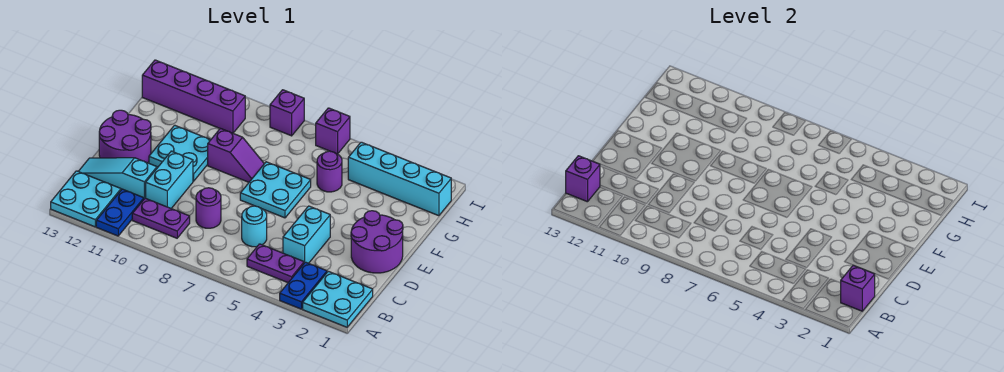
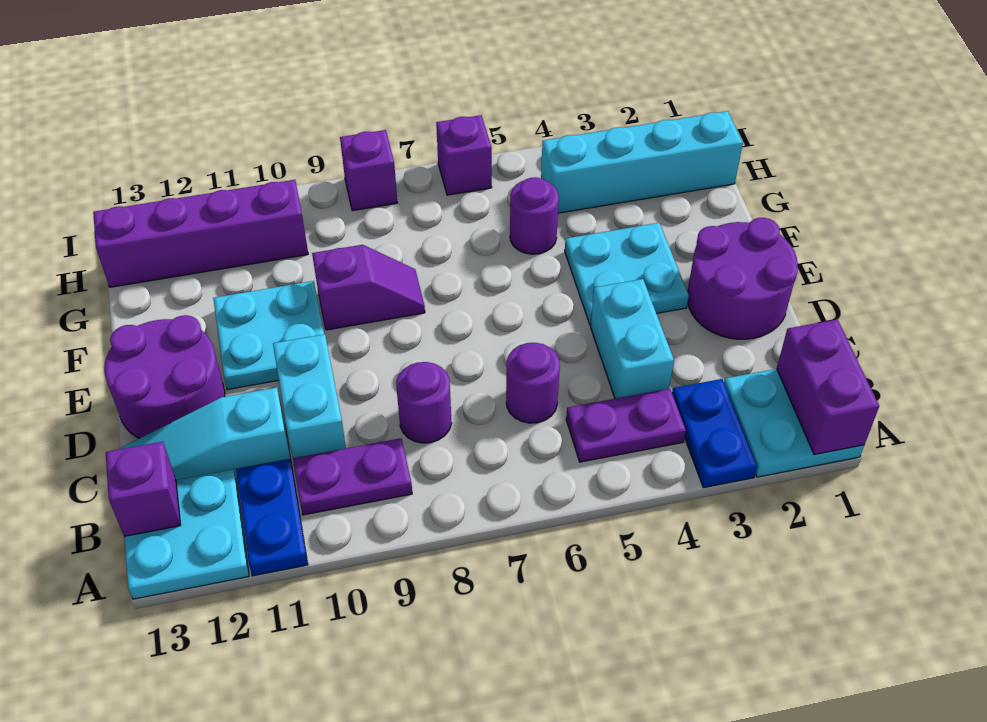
purple brick B1 level 2 -> purple brick A1:B1 level 2
cyan round brick C6 level 1 -> purple round brick C6 level 1
cyan plate E6:F7 level 1 -> cyan plate E3:F4 level 1

